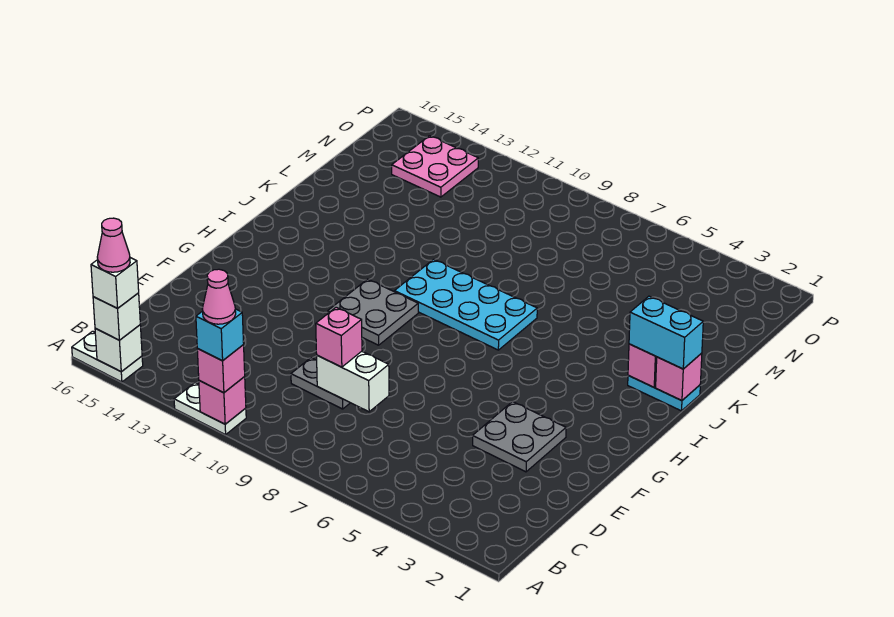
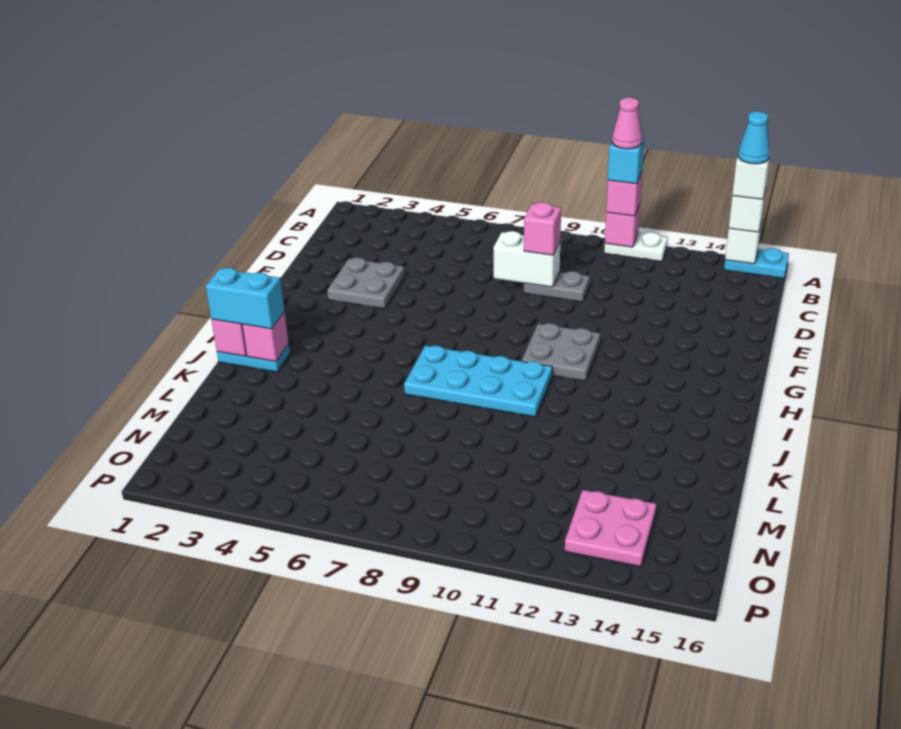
white plate A15:A16 level 1 -> cyan plate A15:A16 level 1
pink cone A15 level 5 -> cyan cone A15 level 5

